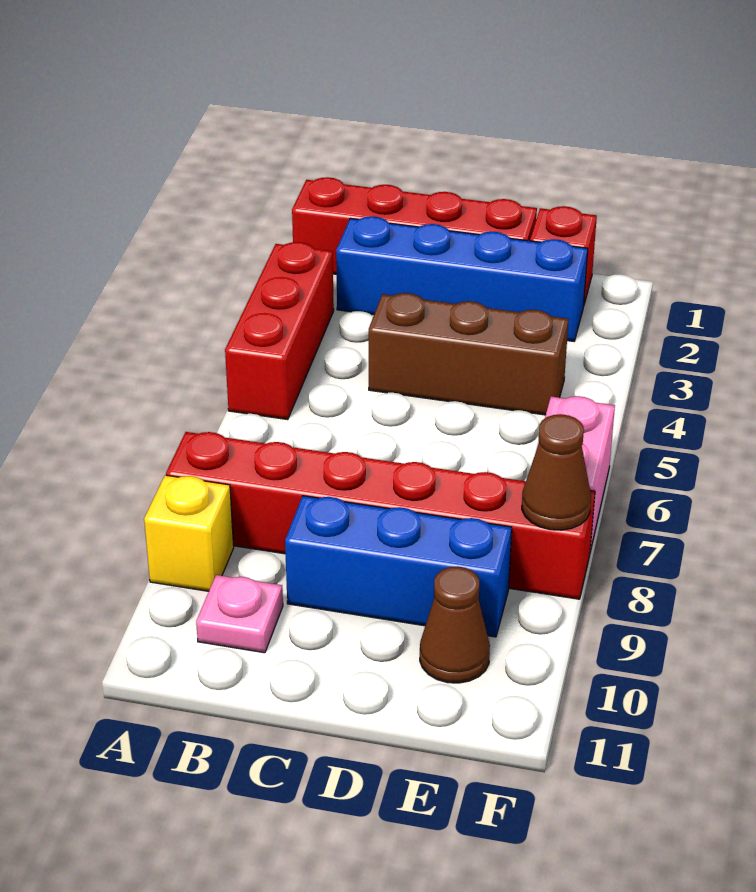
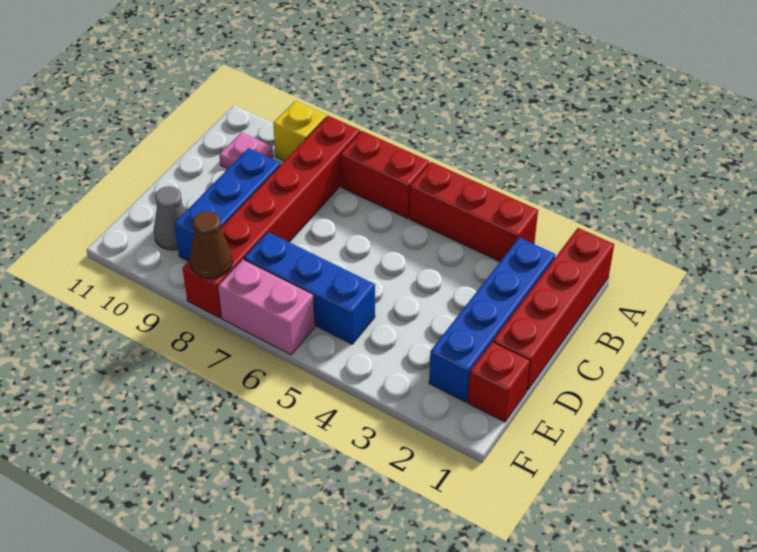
none -> red brick A6:A7 level 1
brown brick C4:E4 level 1 -> none
none -> blue brick E5:E7 level 1
brown cone E10 level 1 -> grey cone E10 level 1

